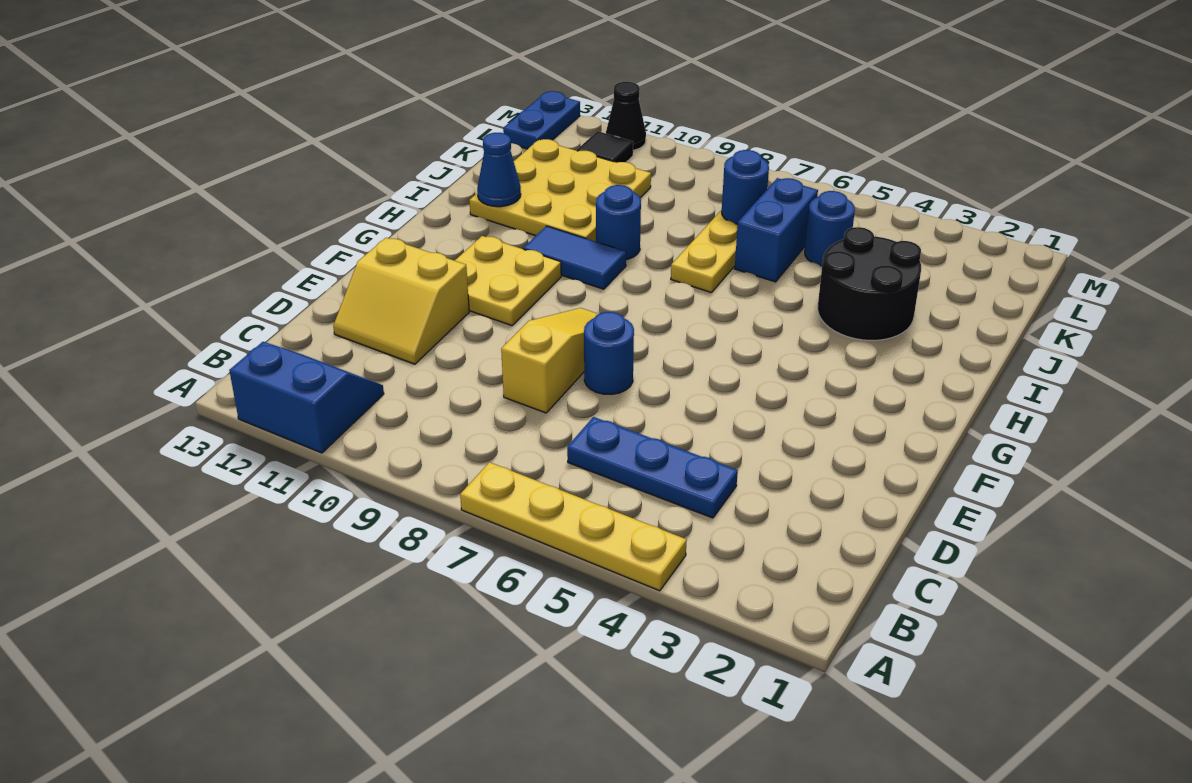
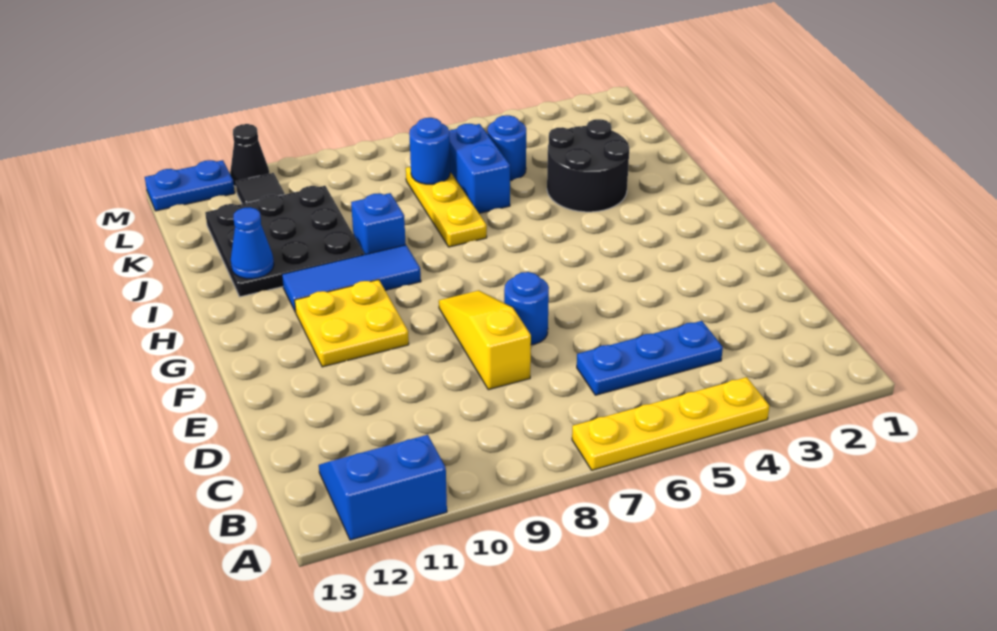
yellow slope D11:E12 level 1 top E -> none
blue tile H9:H10 level 1 -> blue tile H9:H11 level 1
blue round brick I9 level 1 -> blue brick I9 level 1
yellow plate I10:K12 level 1 -> black plate I10:K12 level 1
blue plate L13:M13 level 1 -> blue plate M12:M13 level 1

